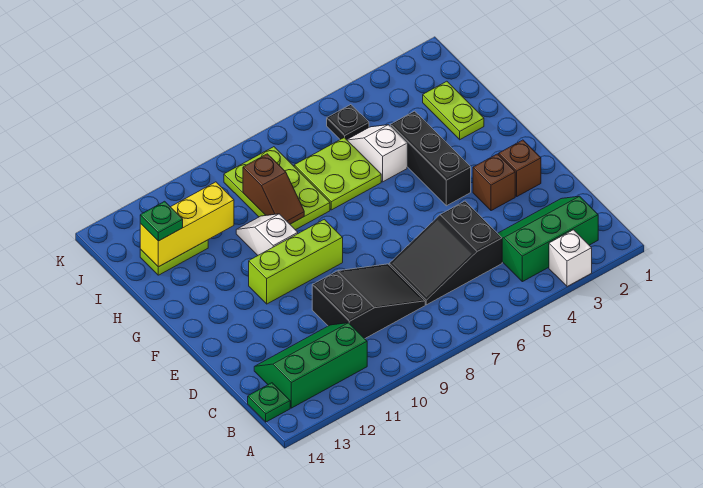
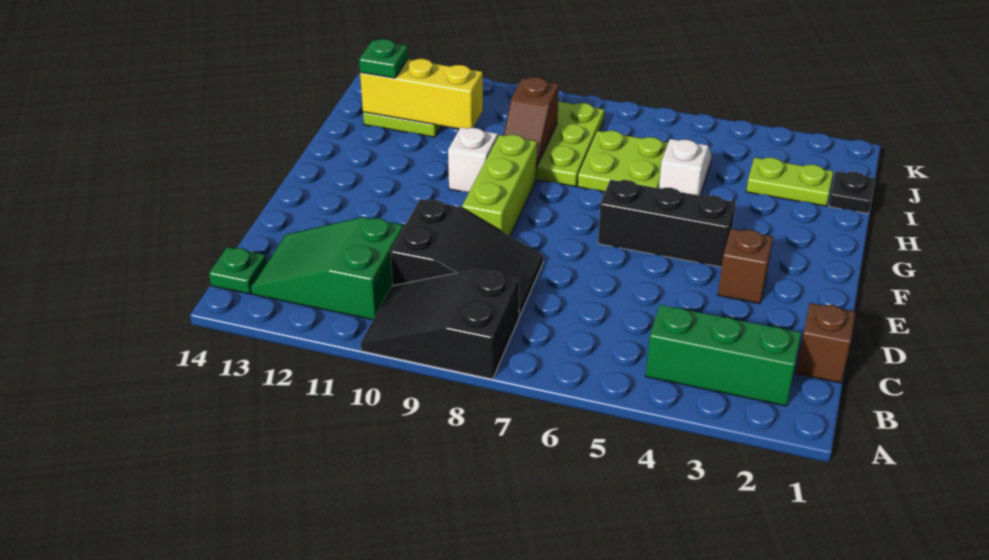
white brick A3 level 1 -> none
green slope B11:C13 level 1 top B -> green slope B11:C13 level 1 top 11
black slope C5:D7 level 1 top 5 -> black slope A8:B10 level 1 top 8
brown brick E2 level 1 -> brown brick C1 level 1
black brick F4:H4 level 1 -> black brick F4:F6 level 1
lime brick F9:F11 level 1 -> lime brick E9:G9 level 1
lime plate H2:I2 level 1 -> lime plate I2:I3 level 1
black plate J5 level 1 -> black plate I1 level 1

